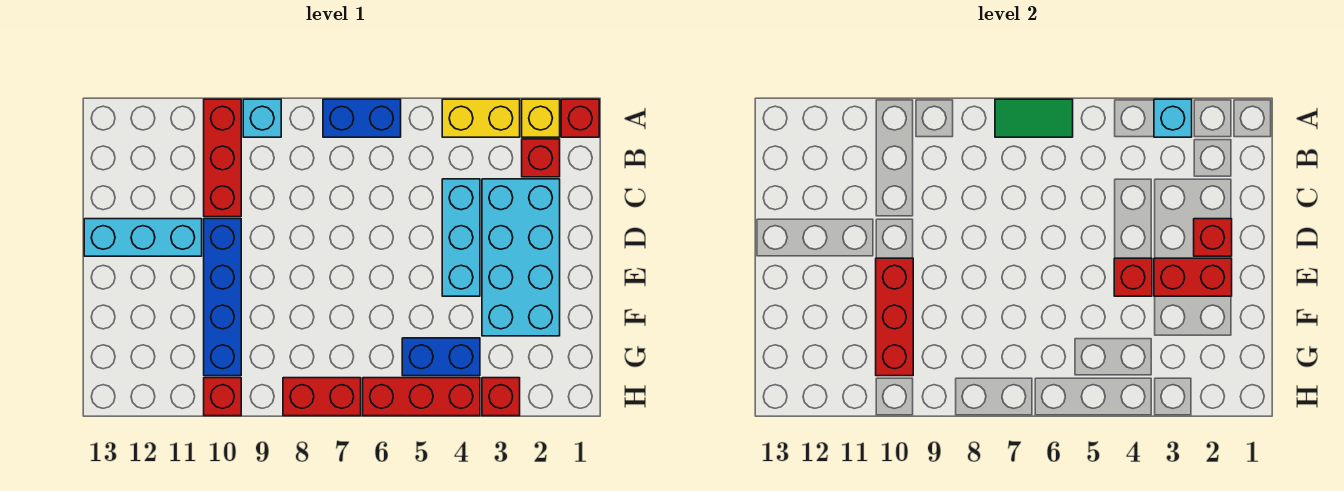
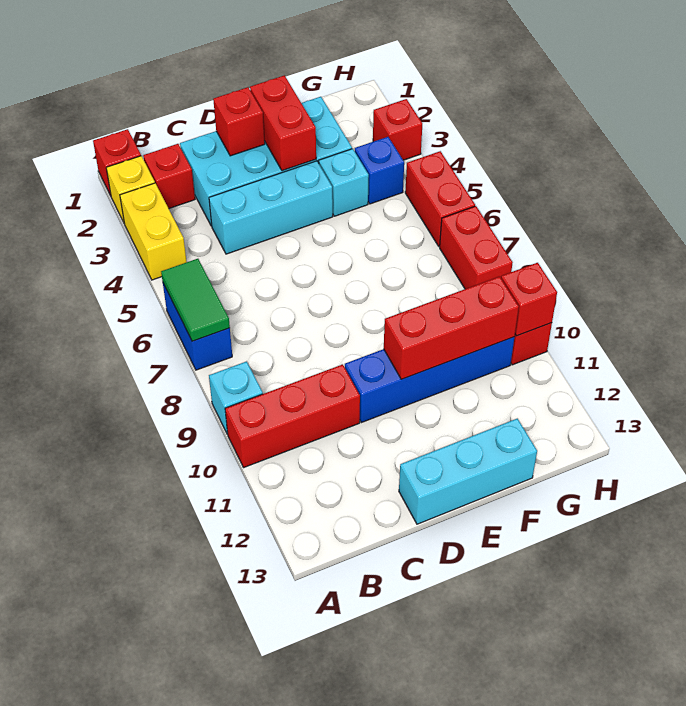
cyan brick A3 level 2 -> cyan brick F4 level 1
cyan brick D11:D13 level 1 -> cyan brick D13:F13 level 1
red brick E4 level 2 -> red brick H10 level 2
blue brick G4:G5 level 1 -> blue brick G4 level 1
red brick H4:H6 level 1 -> red brick H5:H6 level 1

